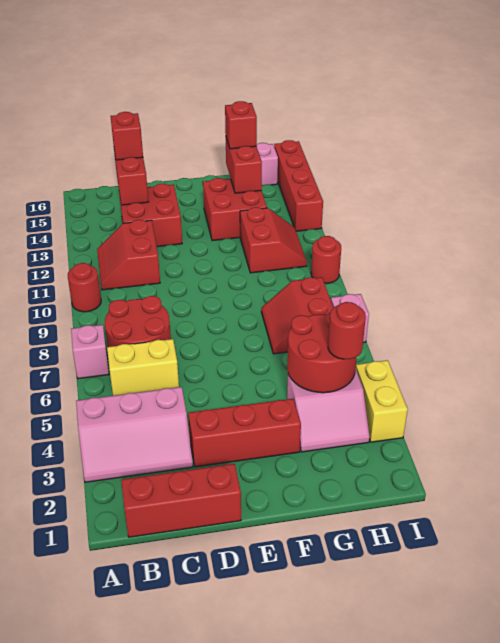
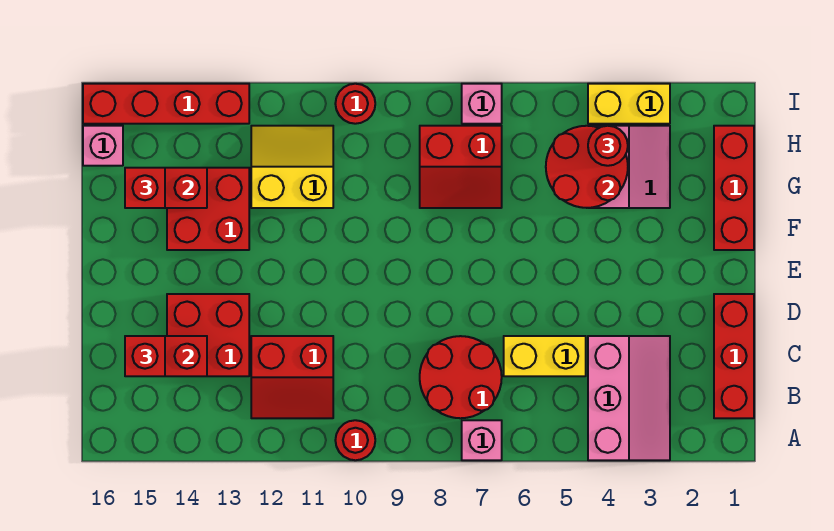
yellow brick B6:C6 level 1 -> yellow brick C5:C6 level 1
red brick D3:F3 level 1 -> red brick F1:H1 level 1
red slope G11:H12 level 1 top G -> yellow slope G11:H12 level 1 top G

